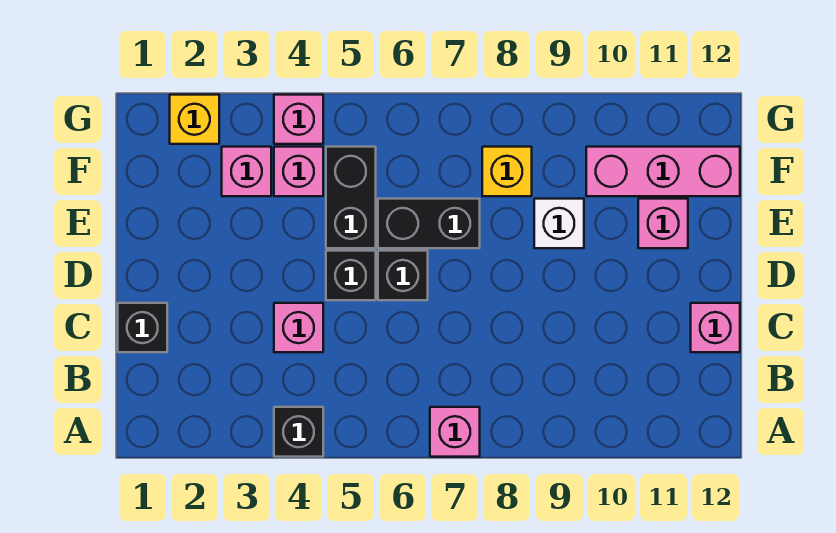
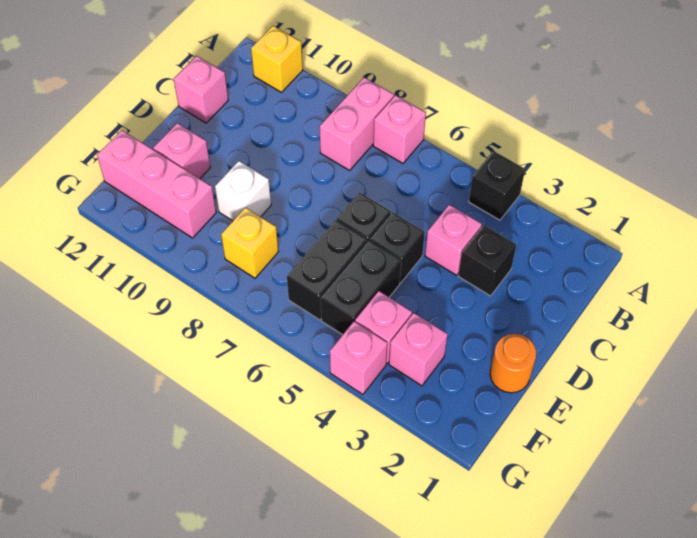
none -> pink brick A8:B8 level 1
black brick C1 level 1 -> black brick C3 level 1
none -> orange round brick E1 level 1
black brick E6:E7 level 1 -> black brick E6:F6 level 1
yellow brick G2 level 1 -> yellow brick A11 level 1

